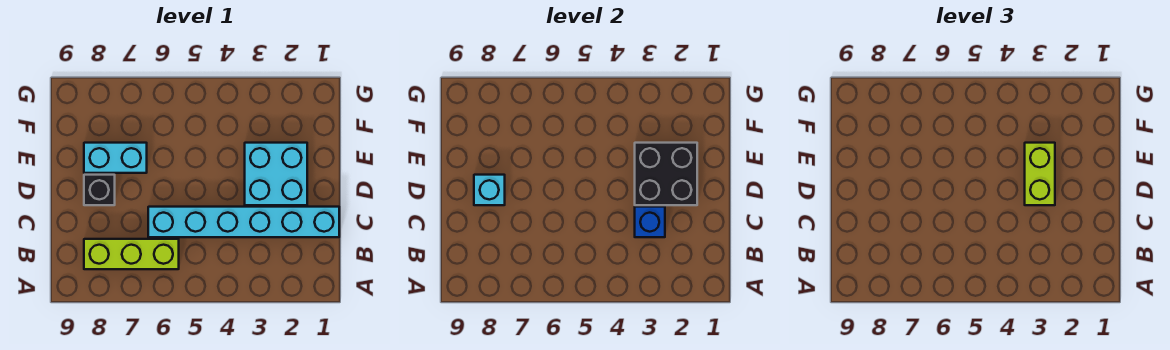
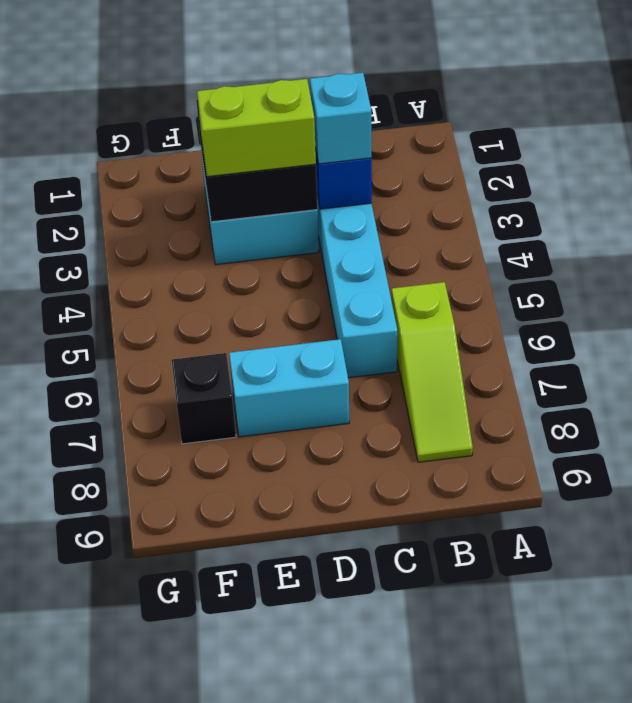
lime brick B6:B8 level 1 -> lime slope B6:B8 level 1 top 6
black brick D8 level 1 -> black brick F7 level 1
cyan brick D8 level 2 -> cyan brick C3 level 3
cyan brick E7:E8 level 1 -> cyan brick D7:E7 level 1

